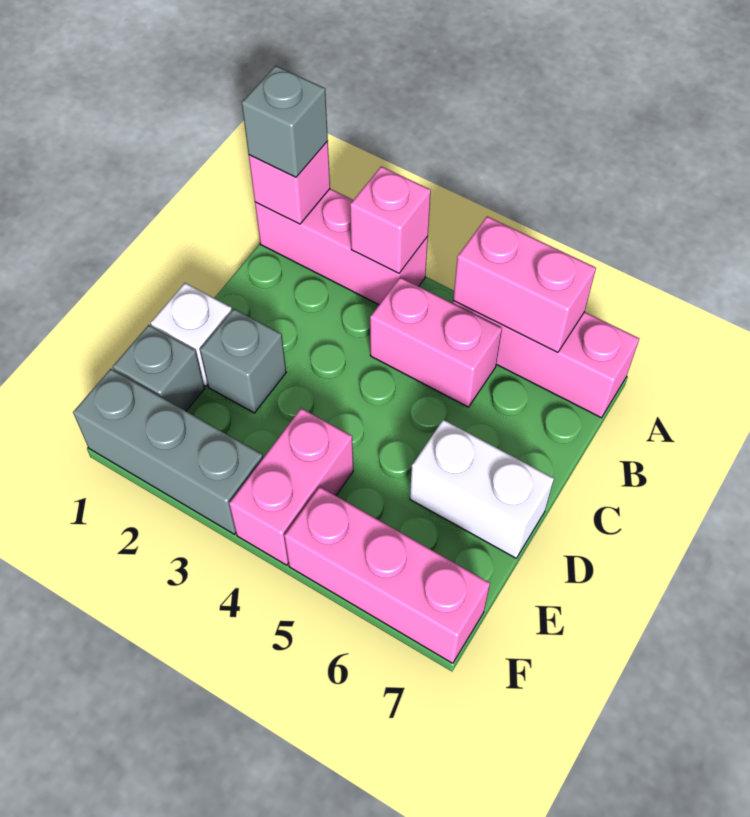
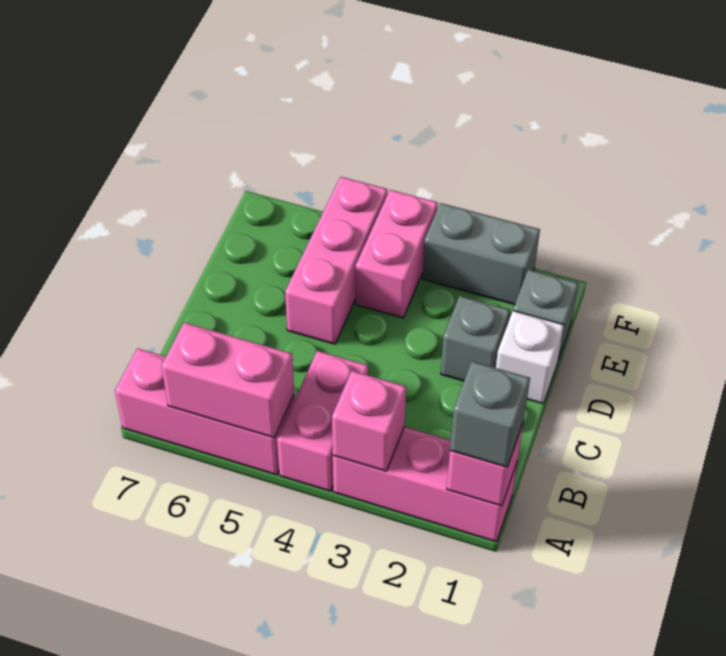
pink brick B4:B5 level 1 -> pink brick A4:B4 level 1
white brick D6:D7 level 1 -> none
grey brick F1:F3 level 1 -> grey brick F2:F3 level 1
pink brick F5:F7 level 1 -> pink brick D5:F5 level 1

